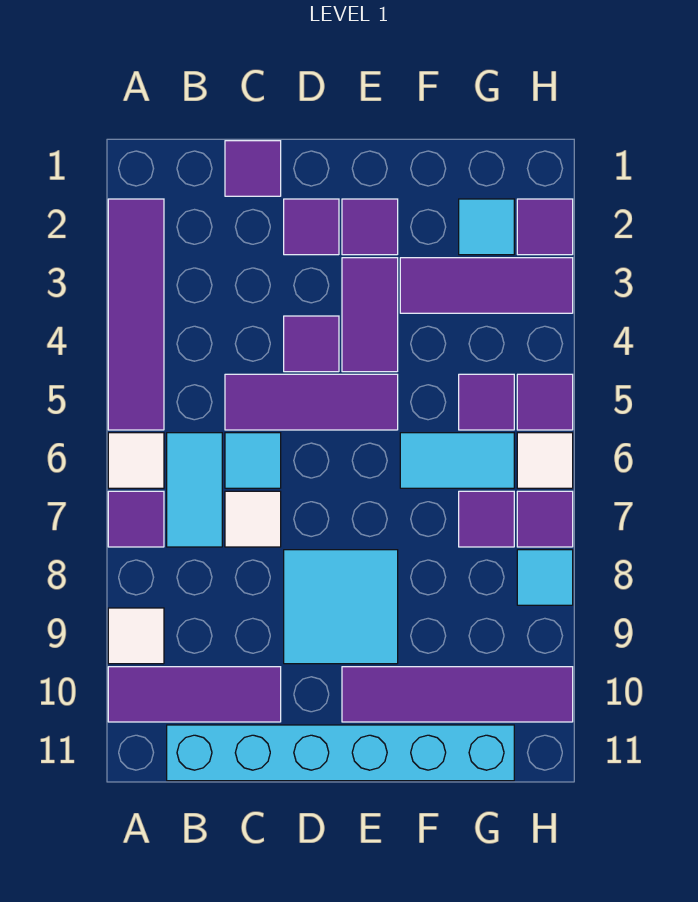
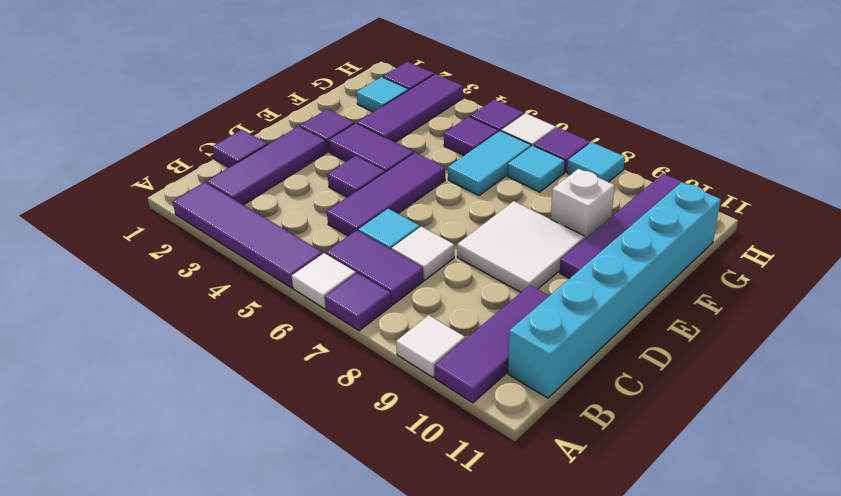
cyan tile B6:B7 level 1 -> purple tile B6:B7 level 1
purple tile D2 level 1 -> purple tile B2:D2 level 1
cyan tile D8:E9 level 1 -> white tile D8:E9 level 1
none -> white brick F9 level 1
purple tile G7 level 1 -> cyan tile G7 level 1

